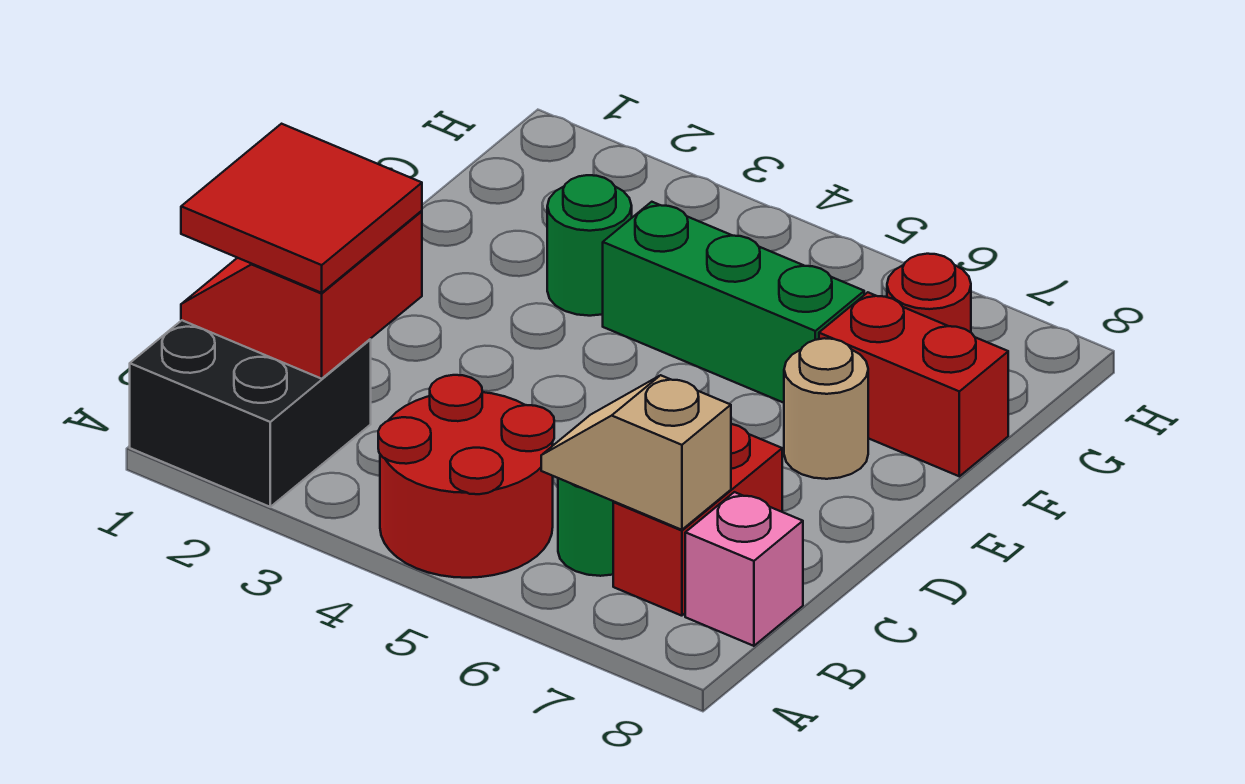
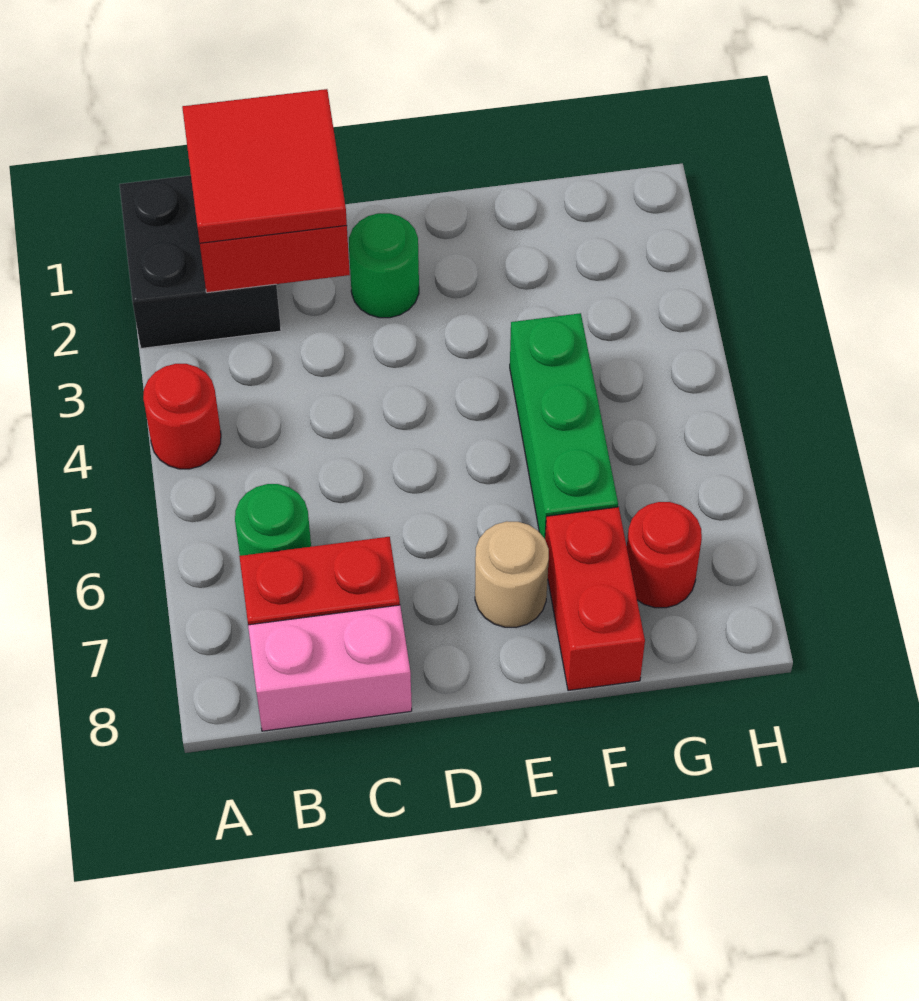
red round brick A4:B5 level 1 -> red round brick A4 level 1
tan slope B6:B7 level 2 top 7 -> none
pink brick B8 level 1 -> pink brick B8:C8 level 1
green round brick F3 level 1 -> green round brick D2 level 1

